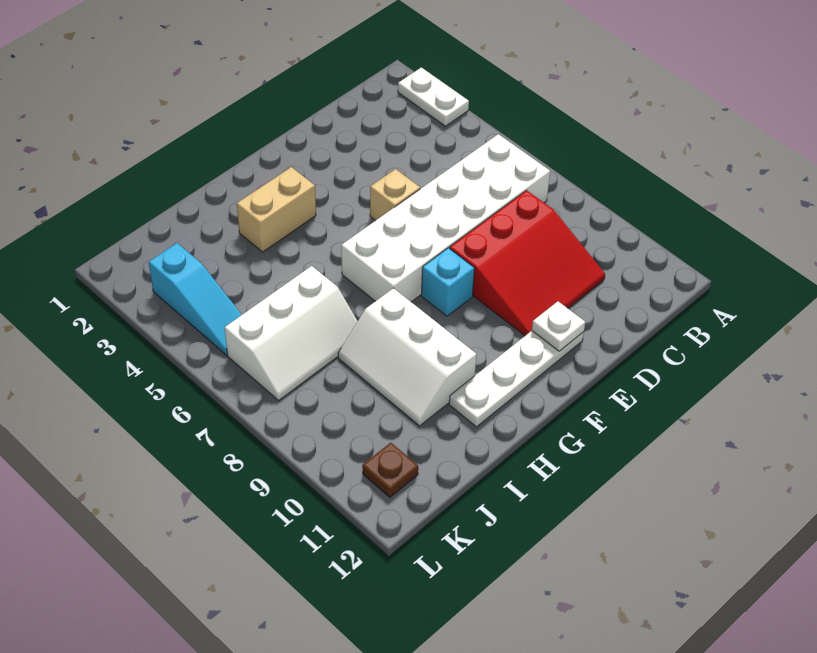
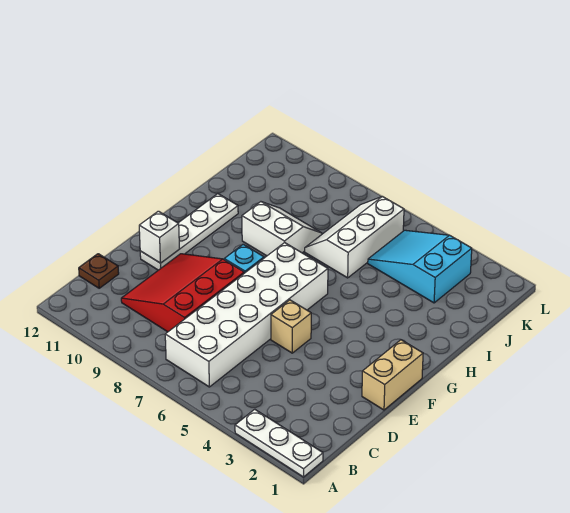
white plate A2:A3 level 1 -> white plate A1:A3 level 1
white plate E11 level 2 -> white brick E11 level 2
tan brick G3:H3 level 1 -> tan brick E1:F1 level 1
white slope H8:I10 level 1 top H -> white slope H8:I9 level 1 top H
cyan slope K3:K5 level 1 top 3 -> cyan slope J3:K5 level 1 top 3
brown plate K11 level 1 -> brown plate C12 level 1

